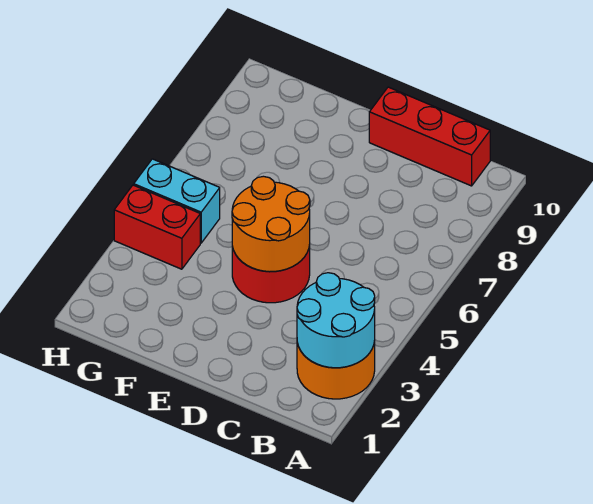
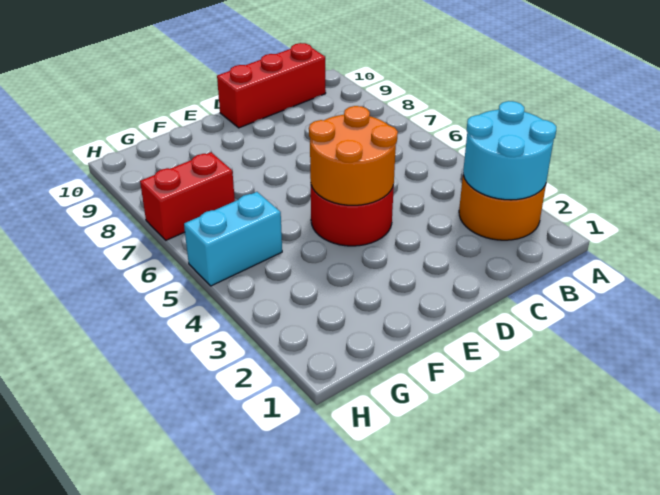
red brick G4:H4 level 1 -> red brick G7:H7 level 1

